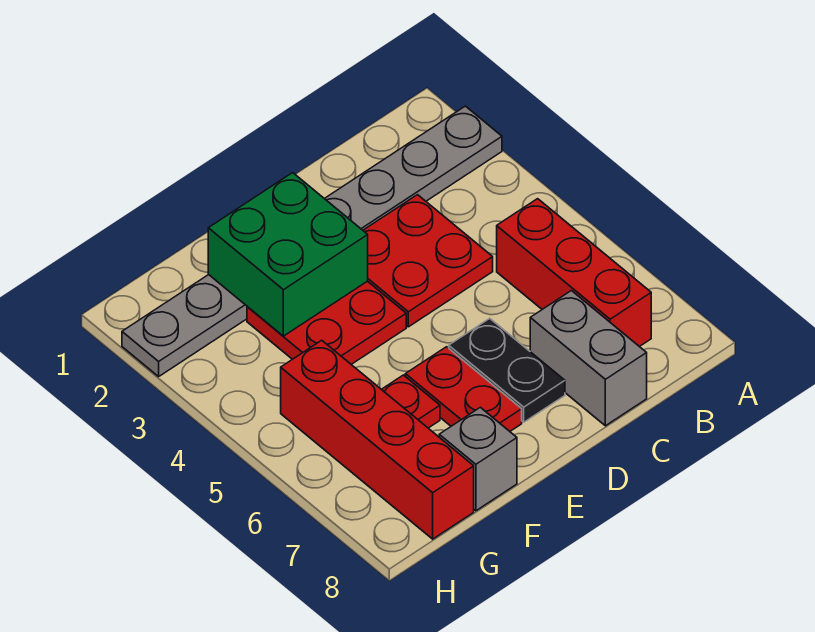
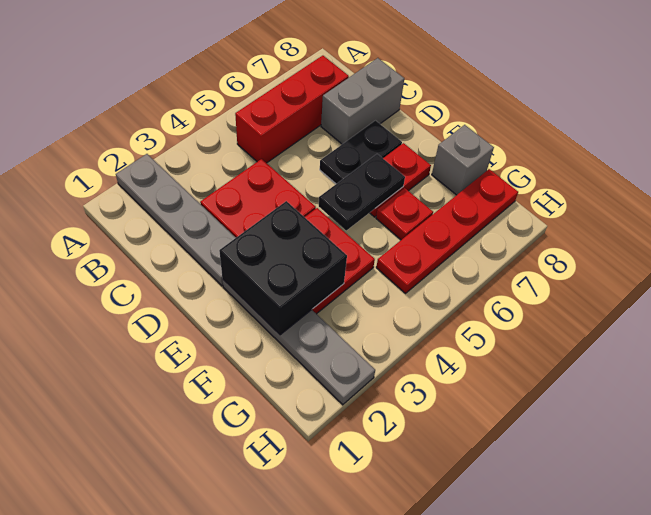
green brick E2:F3 level 2 -> black brick E2:F3 level 2
none -> black plate E5:E6 level 2
red brick G5:G8 level 1 -> red plate G5:G8 level 1

